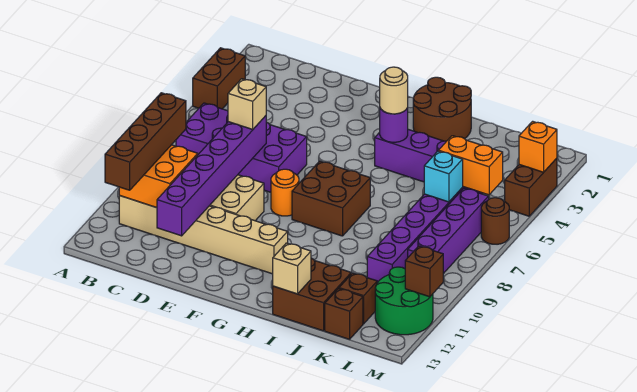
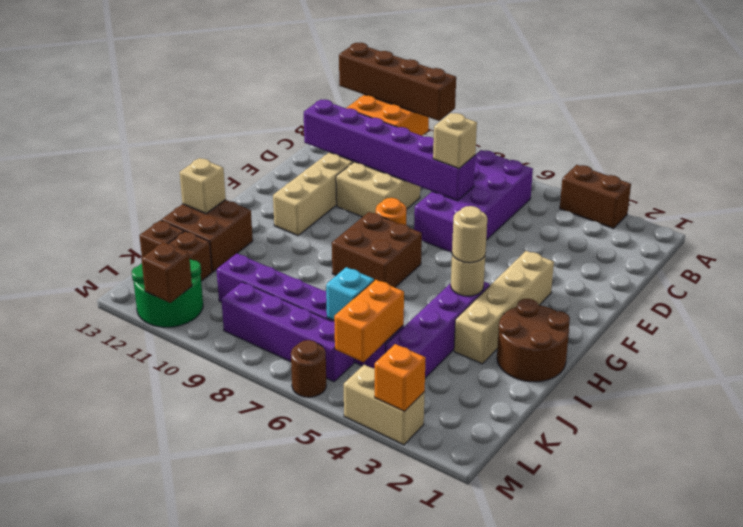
none -> tan brick F3:I3 level 1
purple round brick H4 level 2 -> tan round brick H4 level 2
brown brick M3:M4 level 1 -> tan brick M3:M4 level 1

